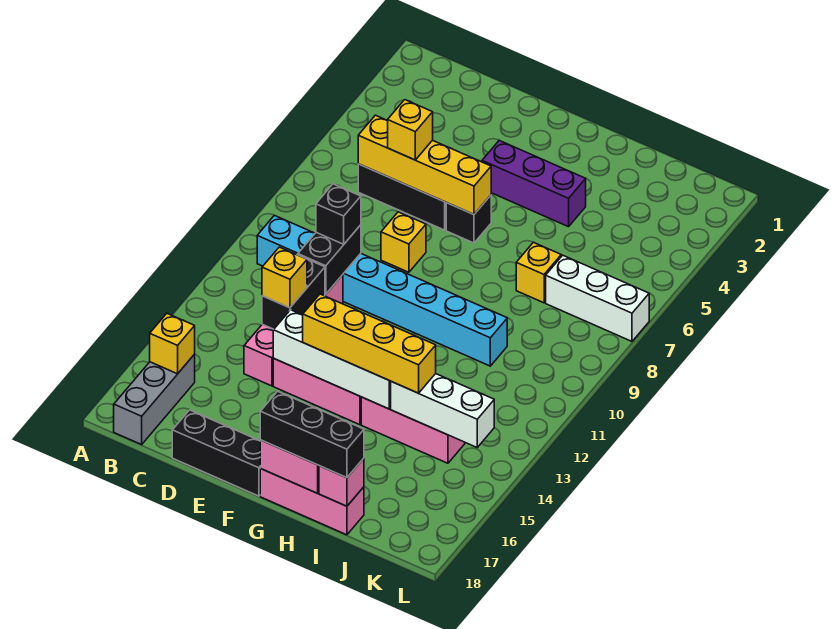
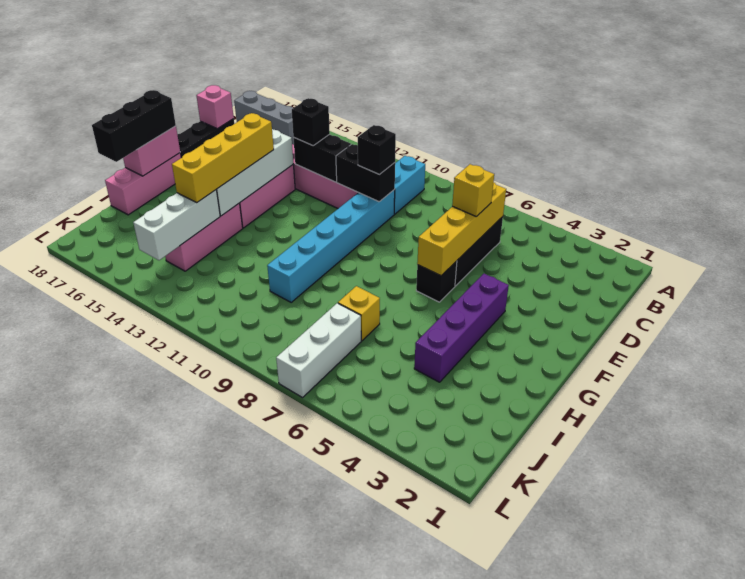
yellow brick B16 level 2 -> none
yellow brick D13 level 3 -> black brick D13 level 3
yellow brick E8 level 1 -> none
purple brick F4:H4 level 1 -> purple brick F4:I4 level 1
pink brick I18 level 2 -> pink brick D18 level 2

